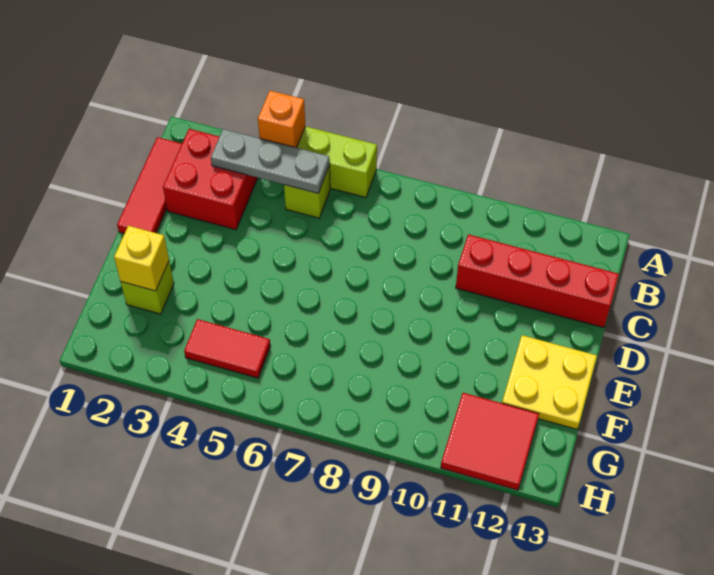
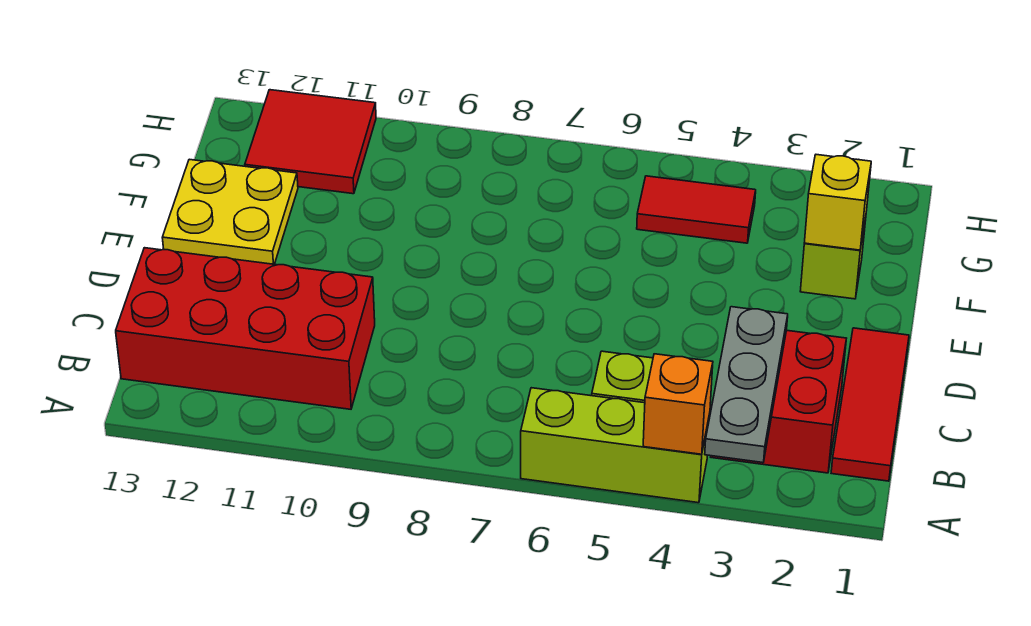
grey plate B3:B5 level 2 -> grey plate A3:C3 level 2
red brick C10:C13 level 1 -> red brick B10:C13 level 1

